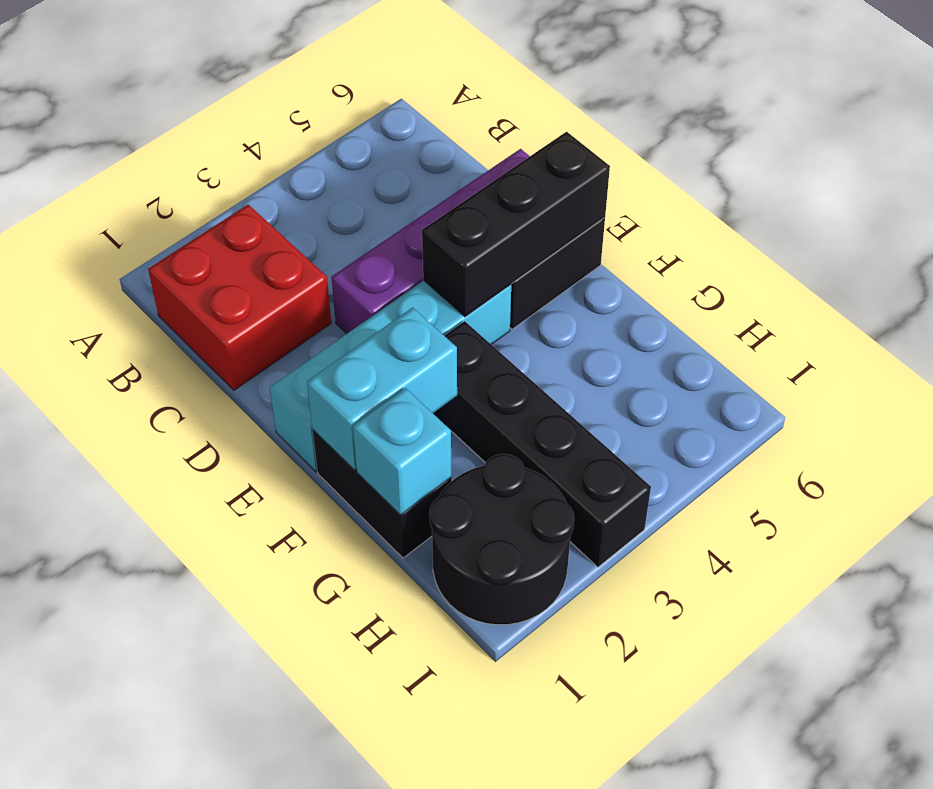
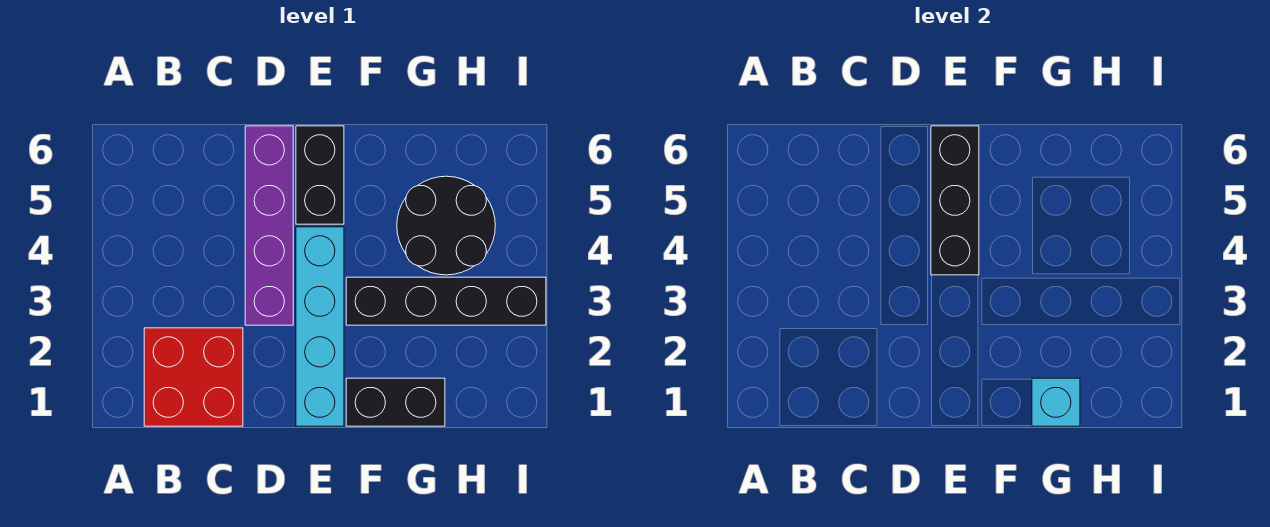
cyan brick F1:F2 level 2 -> none
black round brick H1:I2 level 1 -> black round brick G4:H5 level 1

